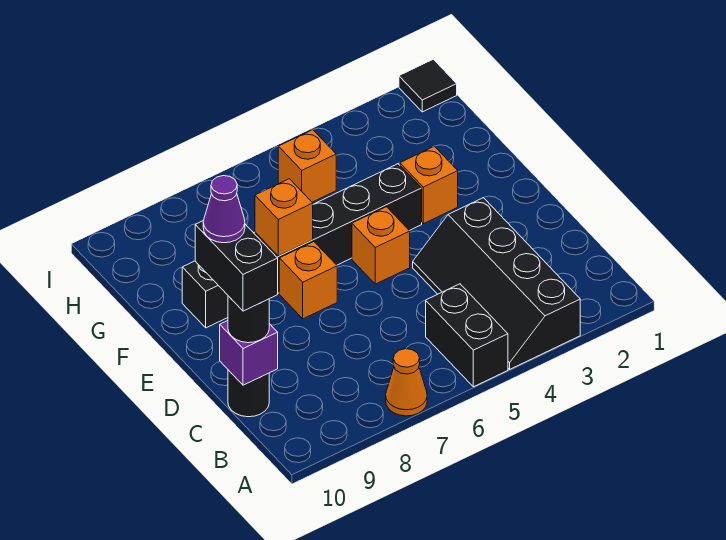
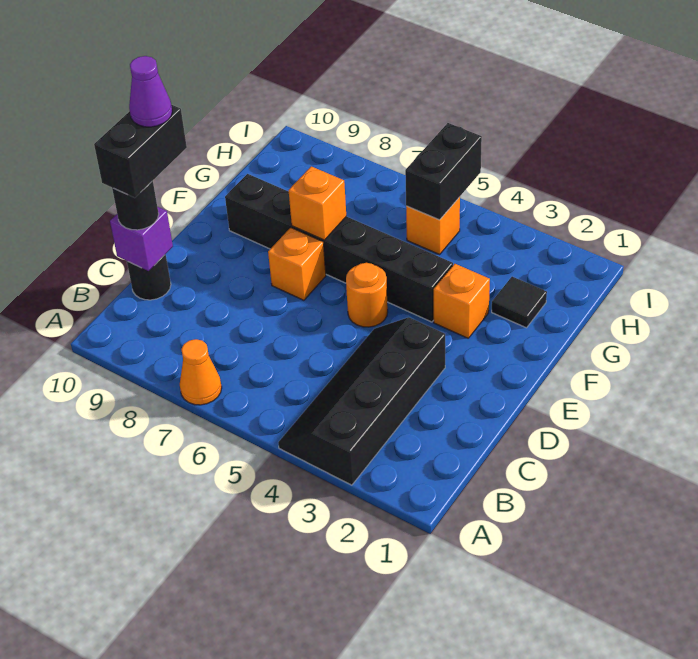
black brick A5:B5 level 1 -> black brick H5:I5 level 2
orange brick E5 level 1 -> orange round brick E5 level 1
black tile I1 level 1 -> black tile G2 level 1

